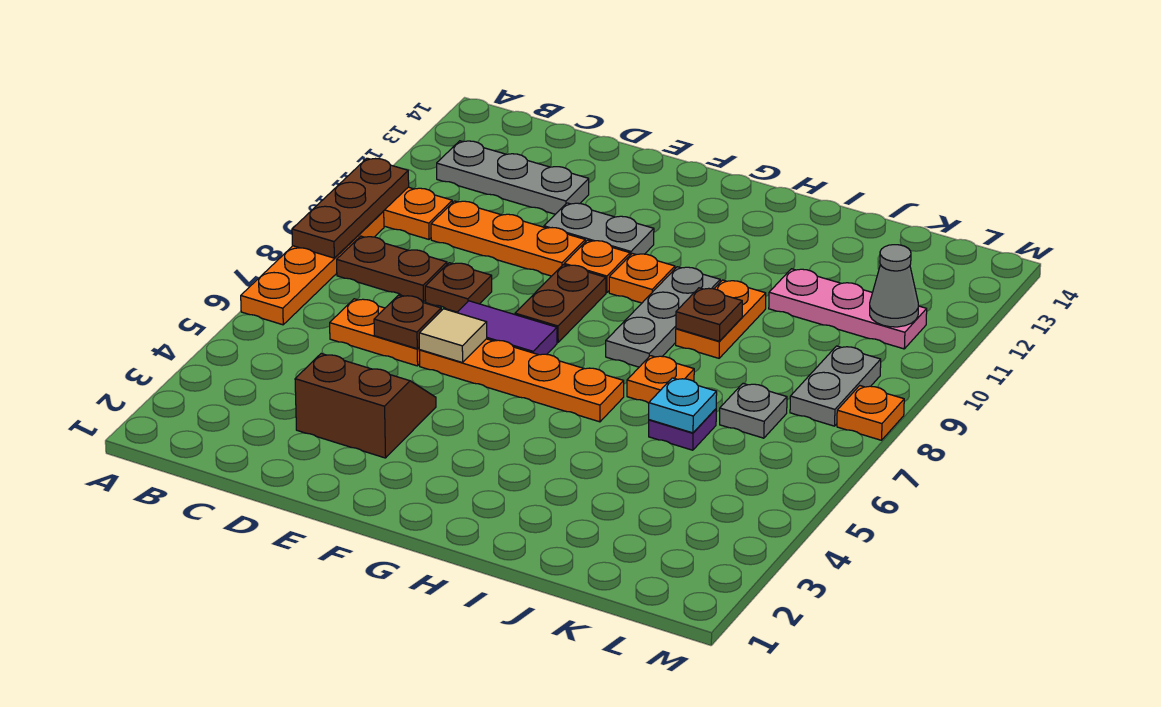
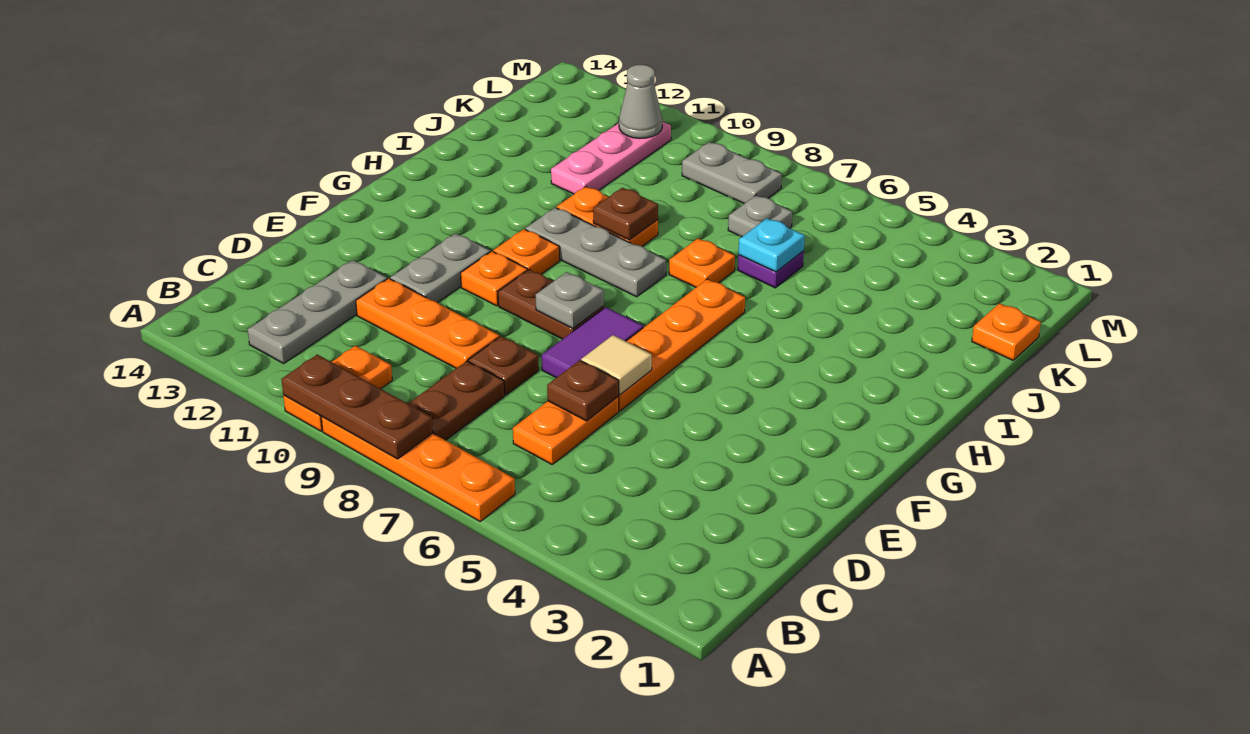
orange plate C10:E10 level 1 -> orange plate D9:D11 level 1
brown slope D3:E4 level 1 top 3 -> none
none -> grey plate F8 level 2
orange plate M8 level 1 -> orange plate K1 level 1

